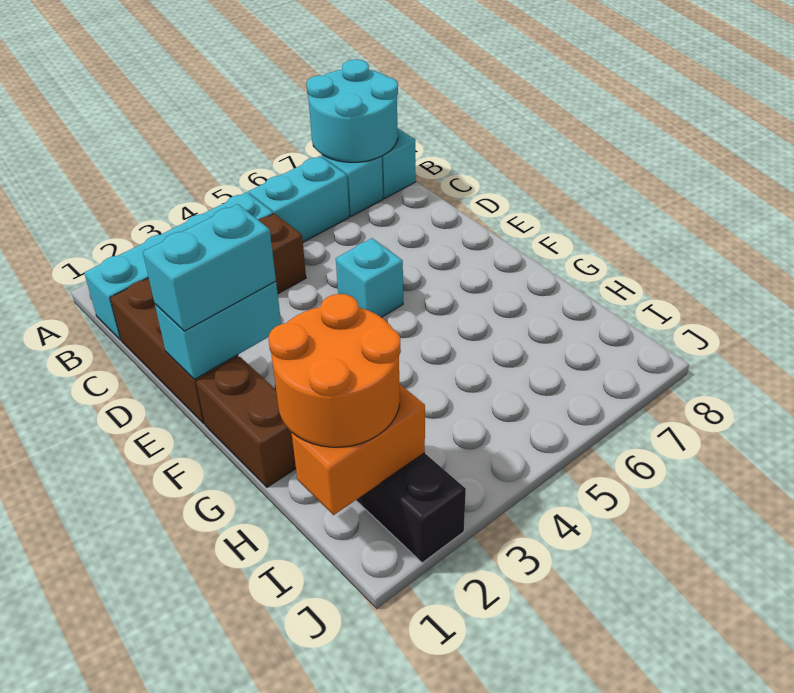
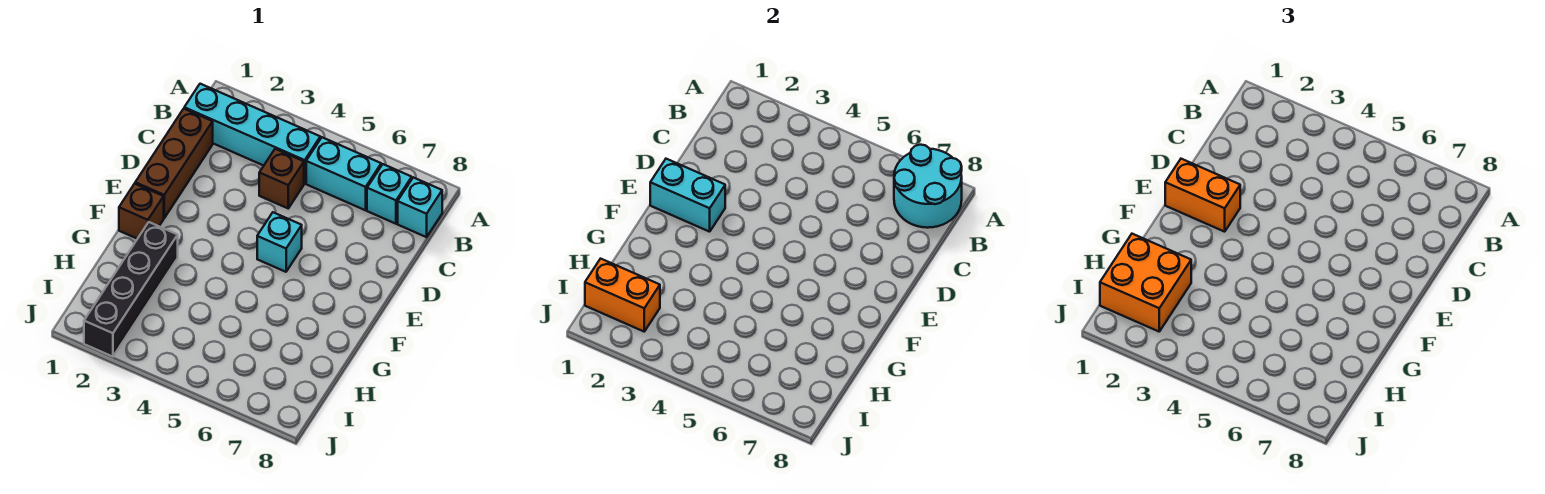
cyan brick E1:E2 level 3 -> orange brick E1:E2 level 3
brown brick F1:G1 level 1 -> brown brick F1 level 1
orange round brick H1:I2 level 3 -> orange brick H1:I2 level 3

